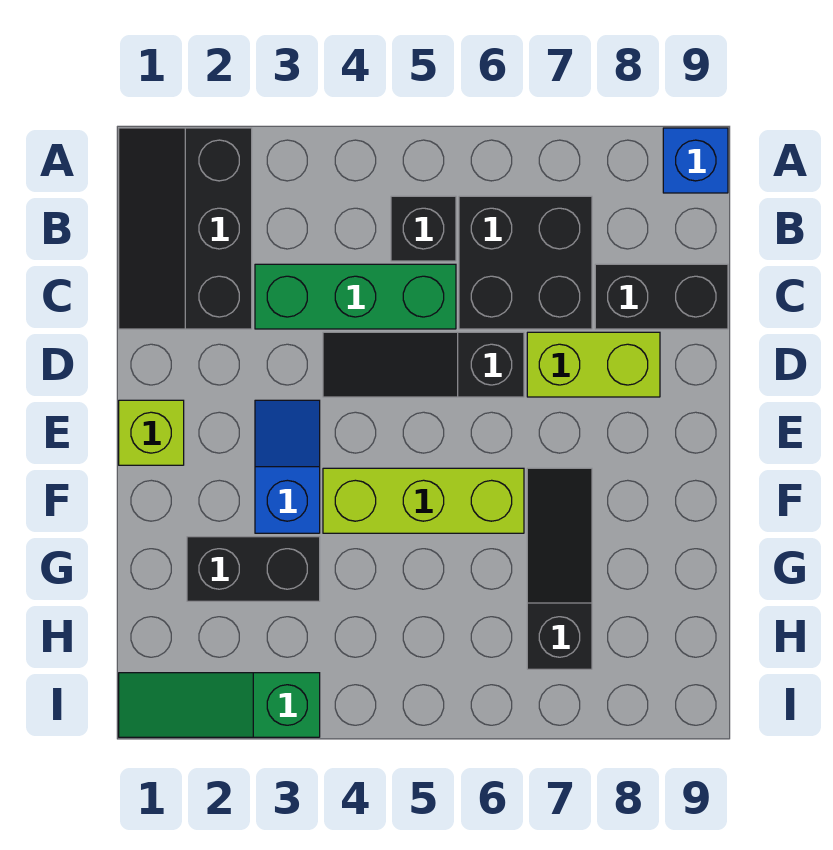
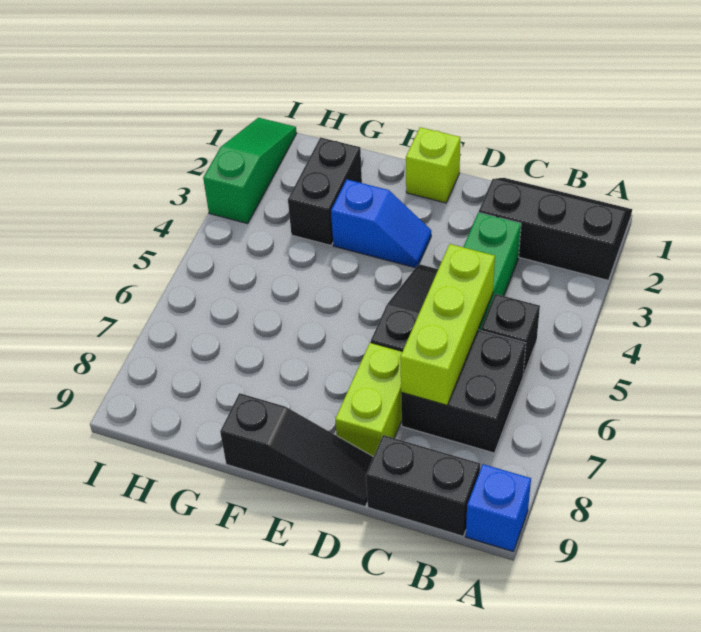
black brick C8:C9 level 1 -> black brick B9:C9 level 1
lime brick F4:F6 level 1 -> lime brick C5:C7 level 2
black slope F7:H7 level 1 top H -> black slope D9:F9 level 1 top F

